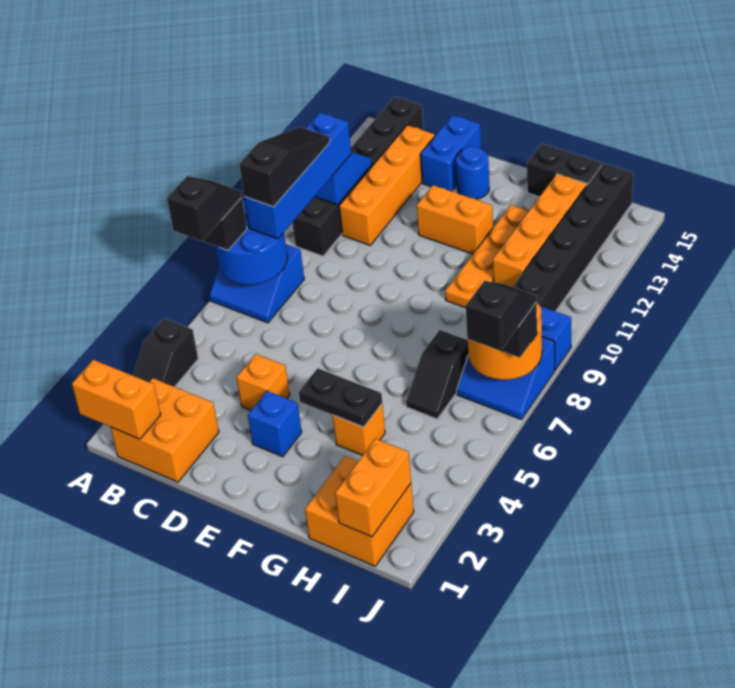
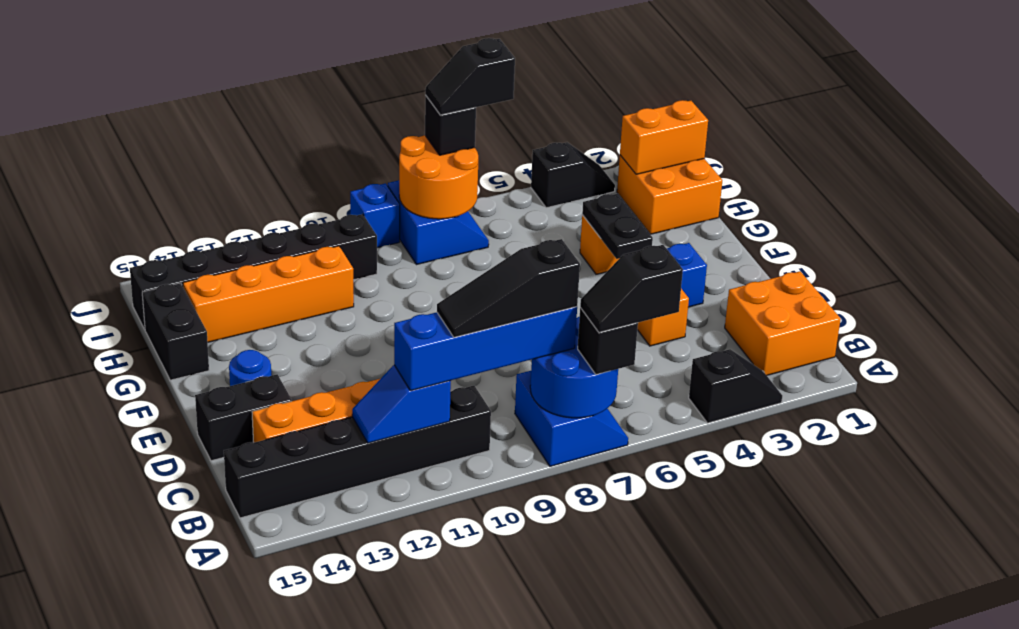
orange brick A1:B1 level 2 -> none
blue brick D14:D15 level 1 -> black brick D14:D15 level 1
orange brick E12:F12 level 1 -> none
orange plate G10:G13 level 1 -> none
black slope H6:H7 level 1 top 7 -> black slope J3:J4 level 1 top 4

